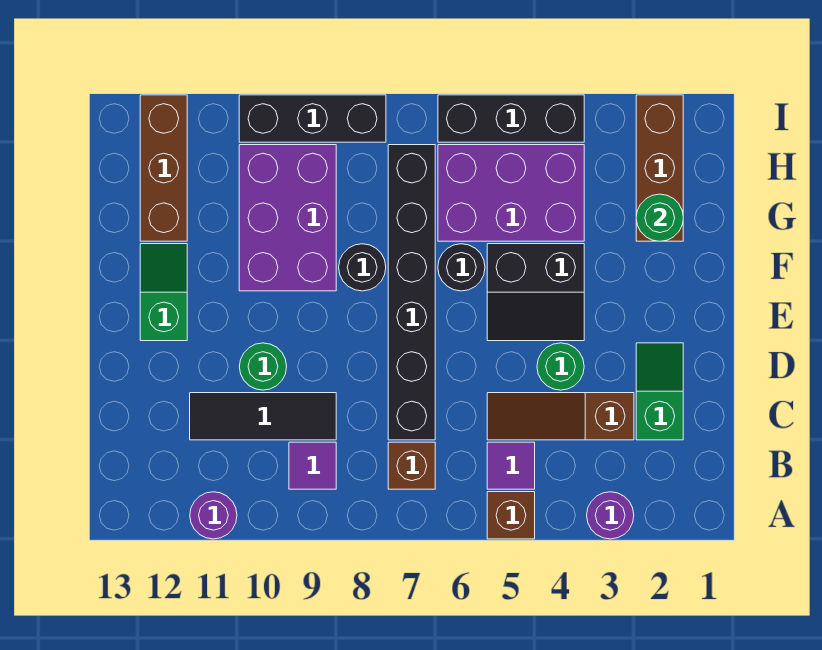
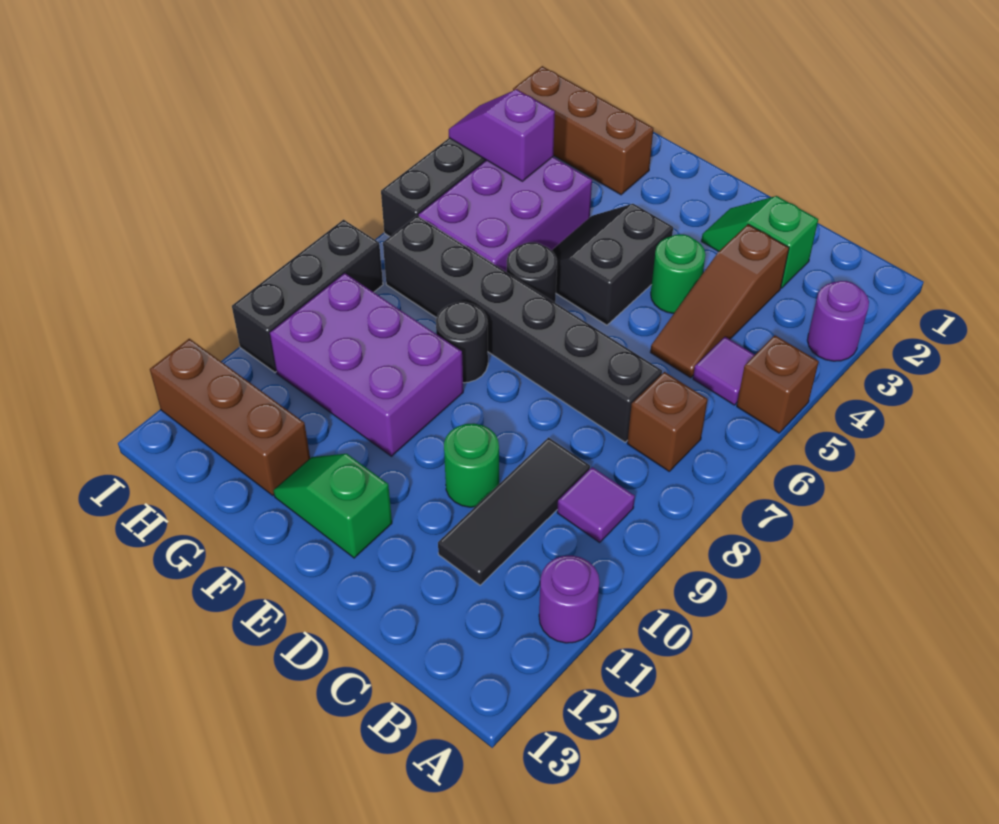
black slope E4:F5 level 1 top F -> black slope E4:F5 level 1 top E
green round brick G2 level 2 -> none
none -> purple slope H4:I4 level 2 top H

